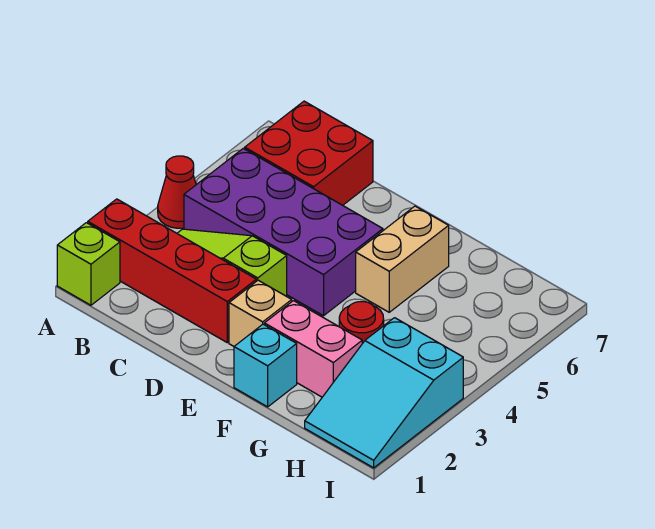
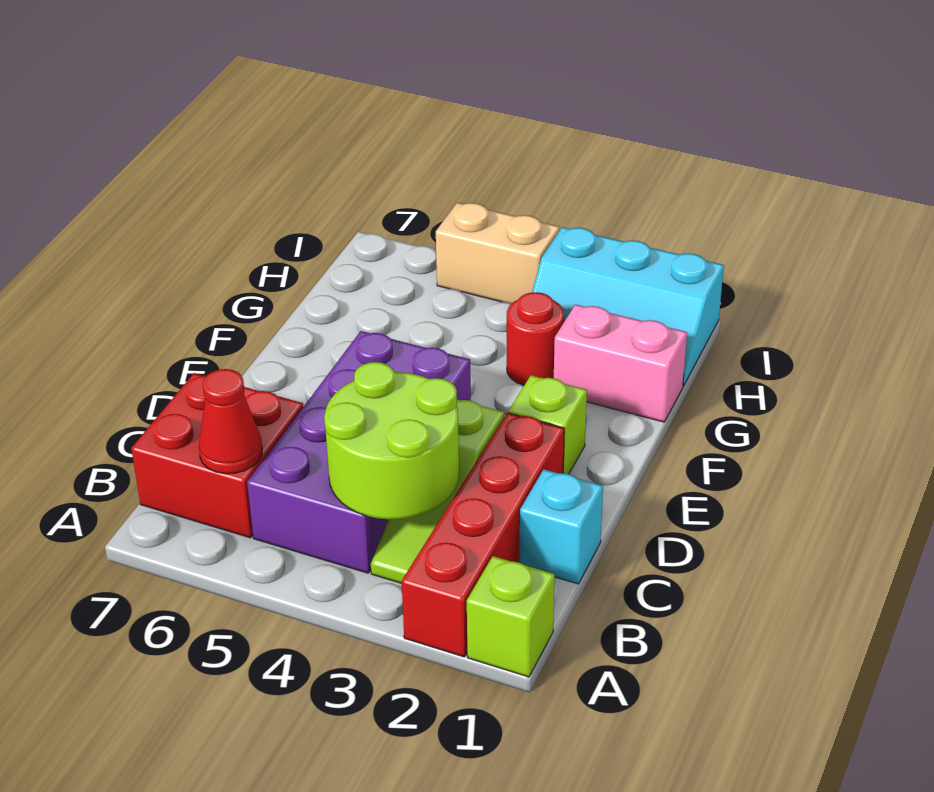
red cone A4 level 1 -> red cone B6 level 2
none -> lime round brick B3:C4 level 2
tan brick E2 level 1 -> lime brick E2 level 1
cyan brick F1 level 1 -> cyan brick C1 level 1
pink brick F2:G2 level 1 -> pink brick G1:G2 level 1
tan brick F5:F6 level 1 -> tan brick I4:I5 level 1
cyan slope H1:I3 level 1 top 3 -> cyan slope H1:I3 level 1 top I

